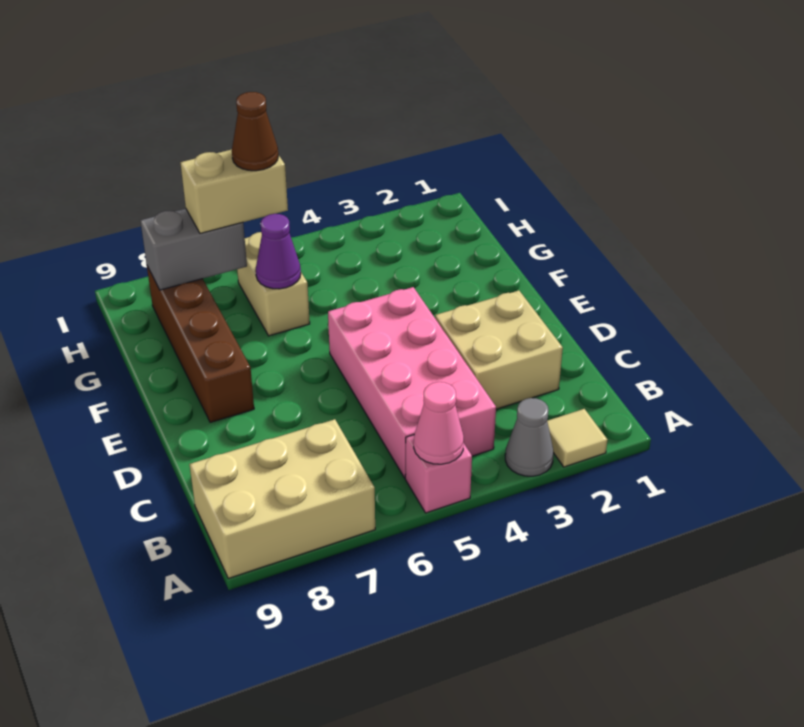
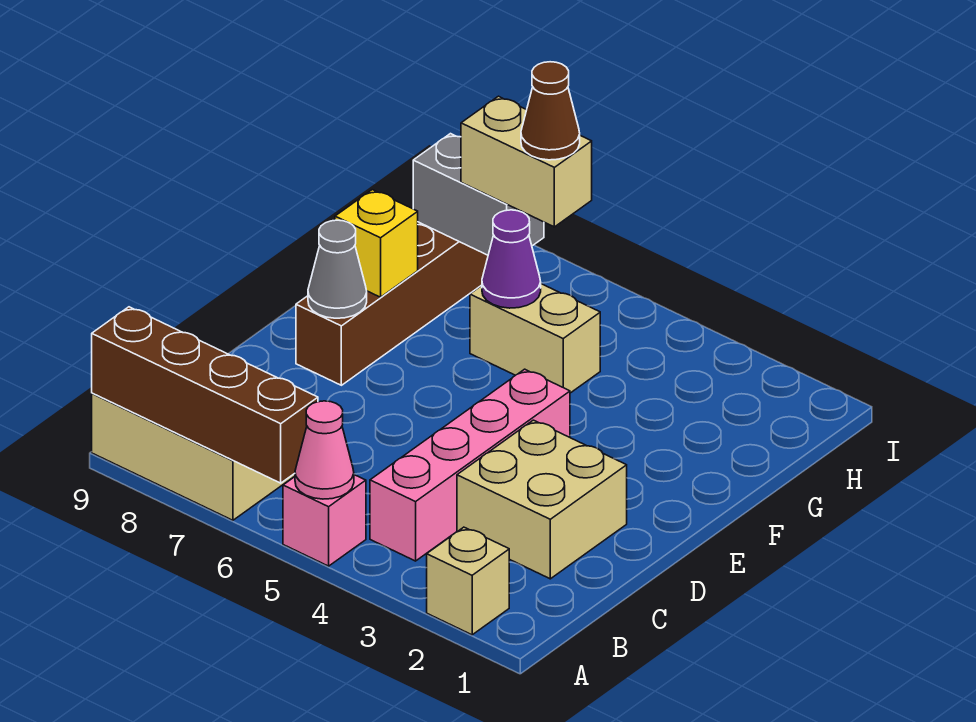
tan tile A2 level 1 -> tan brick A2 level 1
grey cone A3 level 1 -> grey cone E8 level 2
none -> brown brick A6:A9 level 2
pink brick B4:E5 level 1 -> pink brick B4:E4 level 1
none -> yellow brick F8 level 2
tan brick G6:H6 level 1 -> tan brick G5:G6 level 1

